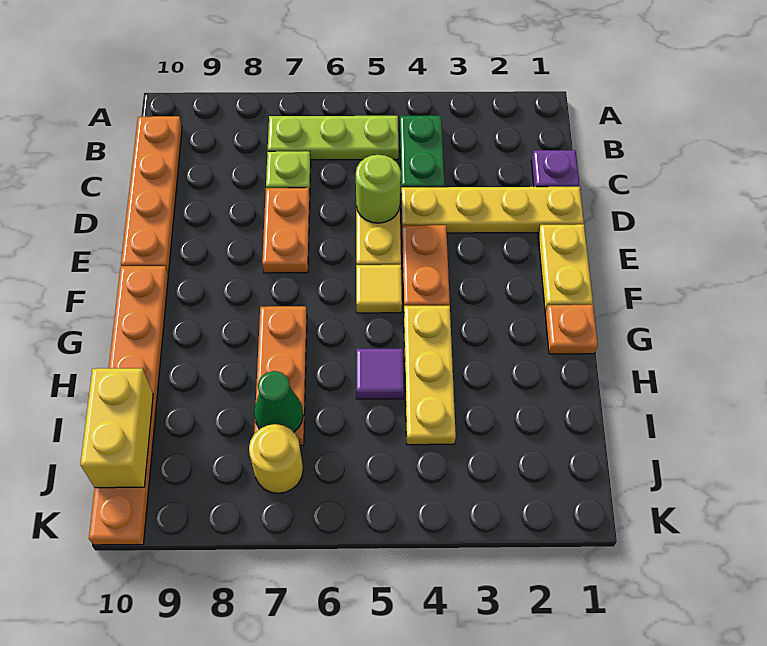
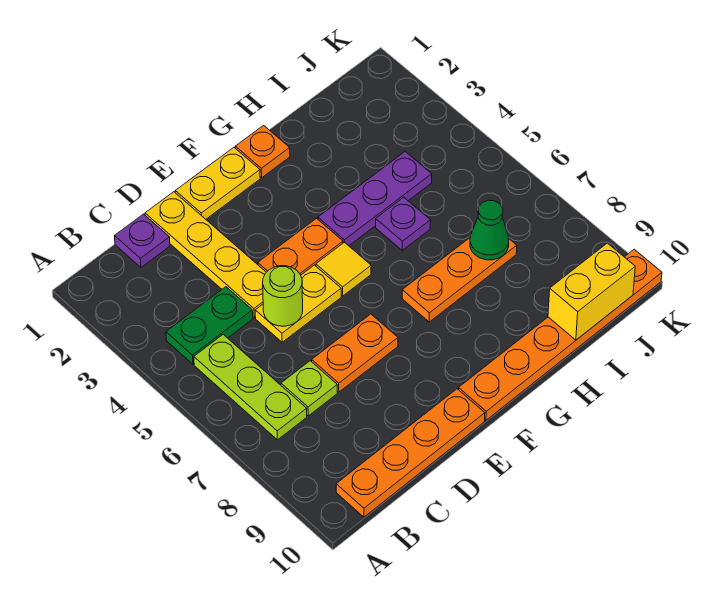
yellow plate G4:I4 level 1 -> purple plate G4:I4 level 1
purple tile H5 level 1 -> purple plate H5 level 1
yellow round brick J7 level 1 -> none

